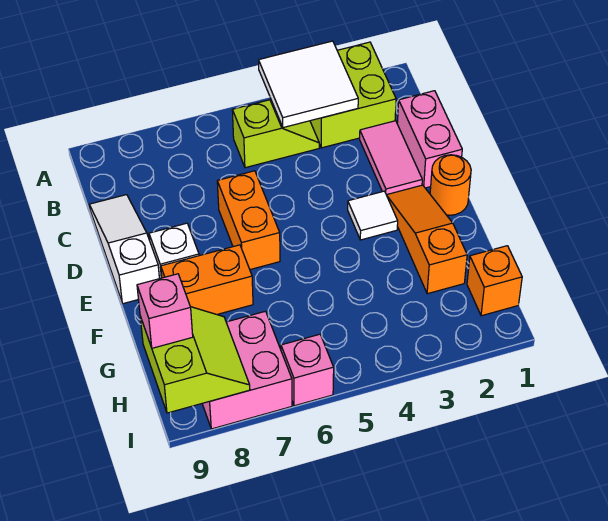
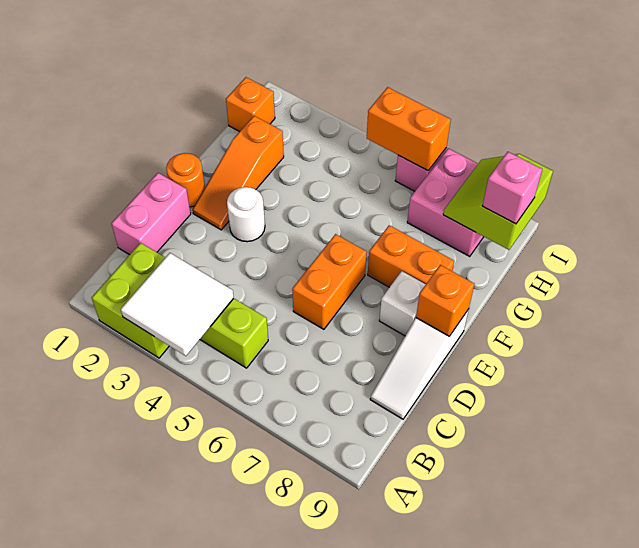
pink tile C2:D2 level 1 -> none
white tile E3 level 1 -> white round brick E3 level 1
none -> orange brick E9 level 2
none -> orange brick I5:I6 level 2

